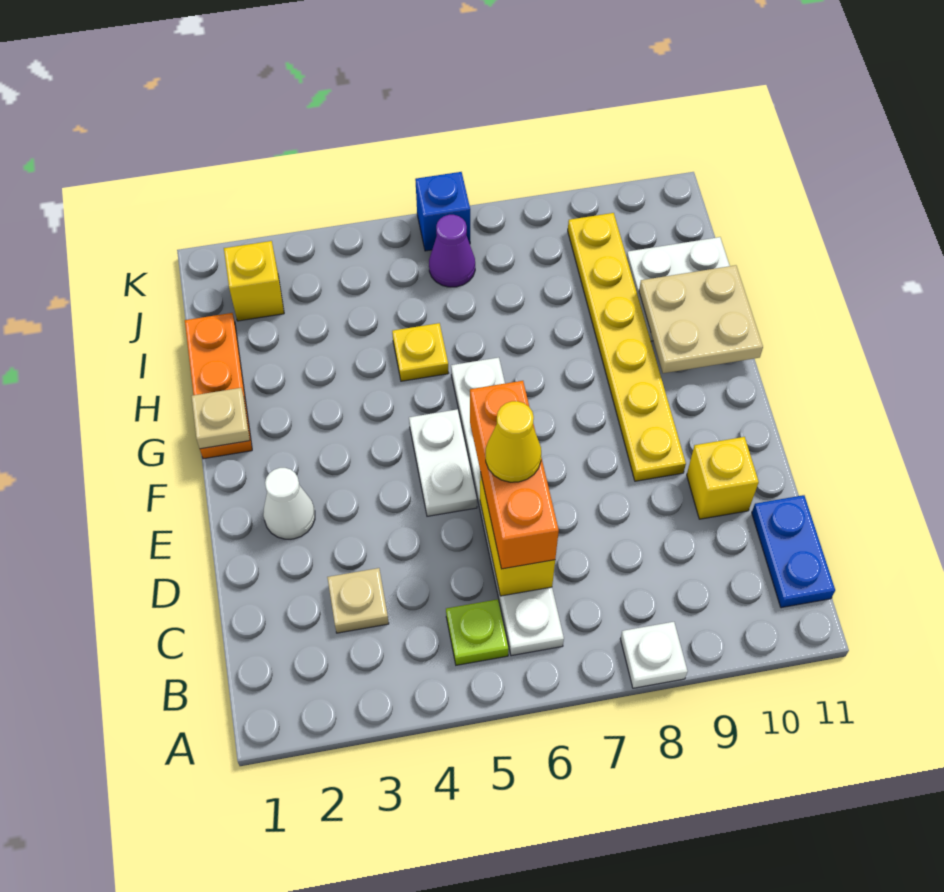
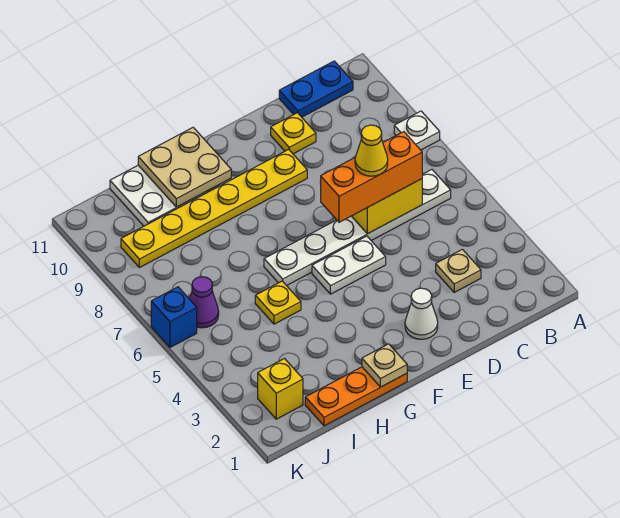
lime plate B5 level 1 -> none
yellow brick D10 level 1 -> yellow plate D10 level 1

